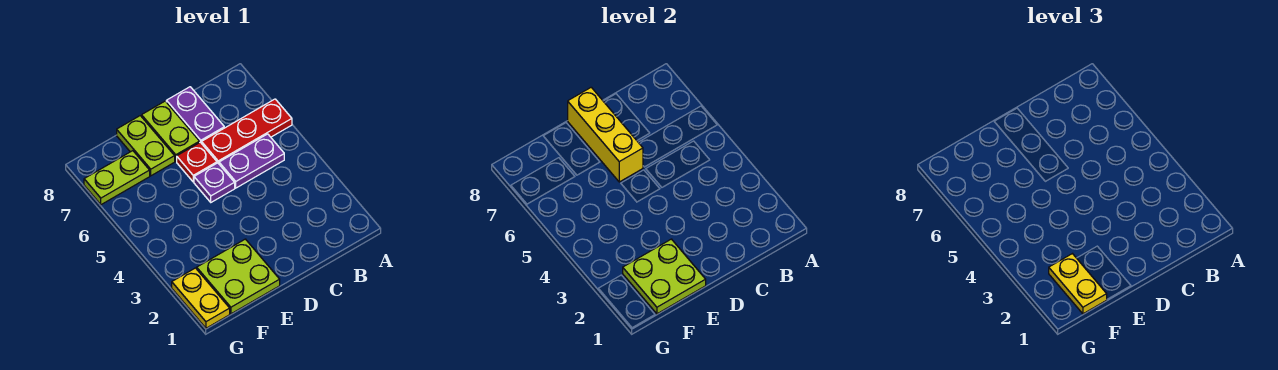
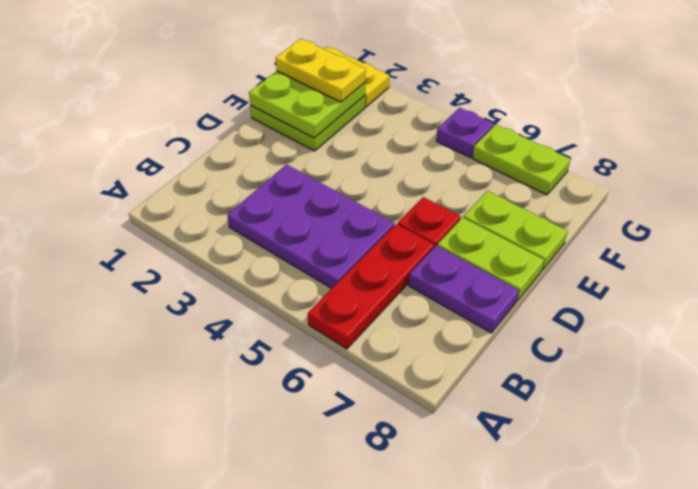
purple plate B5:C5 level 1 -> purple plate B3:C5 level 1
purple plate D5 level 1 -> purple plate G5 level 1
yellow brick D6:D8 level 2 -> none
lime plate F7:G7 level 1 -> lime plate G6:G7 level 1

